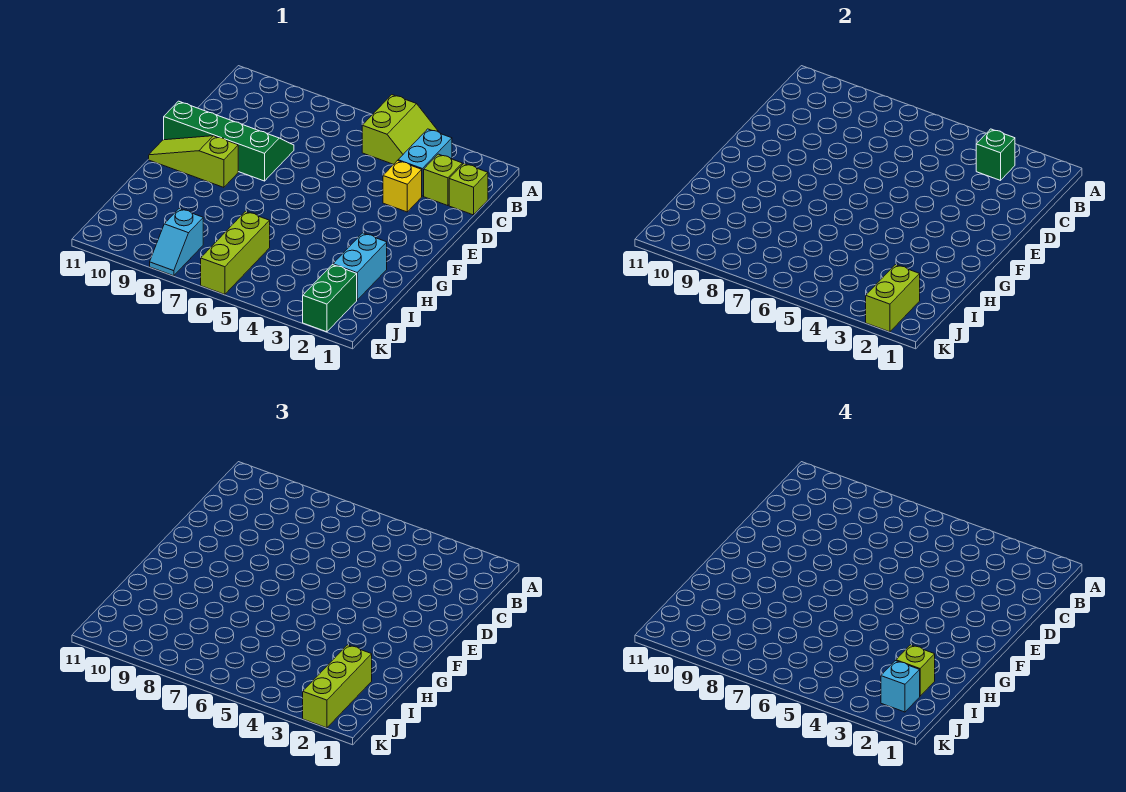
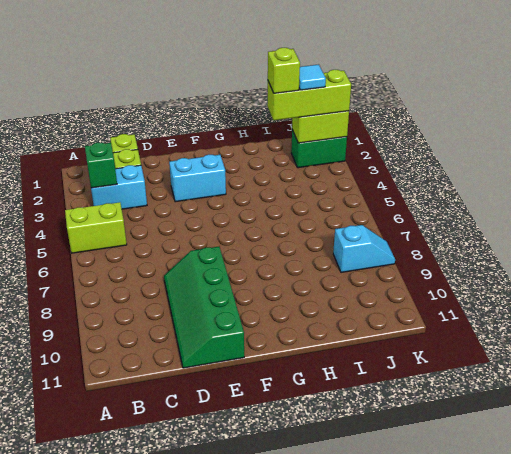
yellow brick D3 level 1 -> none
lime slope F9:F11 level 1 top 9 -> none
cyan brick H2:I2 level 1 -> cyan brick E3:F3 level 1
lime brick I6:K6 level 1 -> none
cyan brick J2 level 4 -> cyan tile J2 level 4

